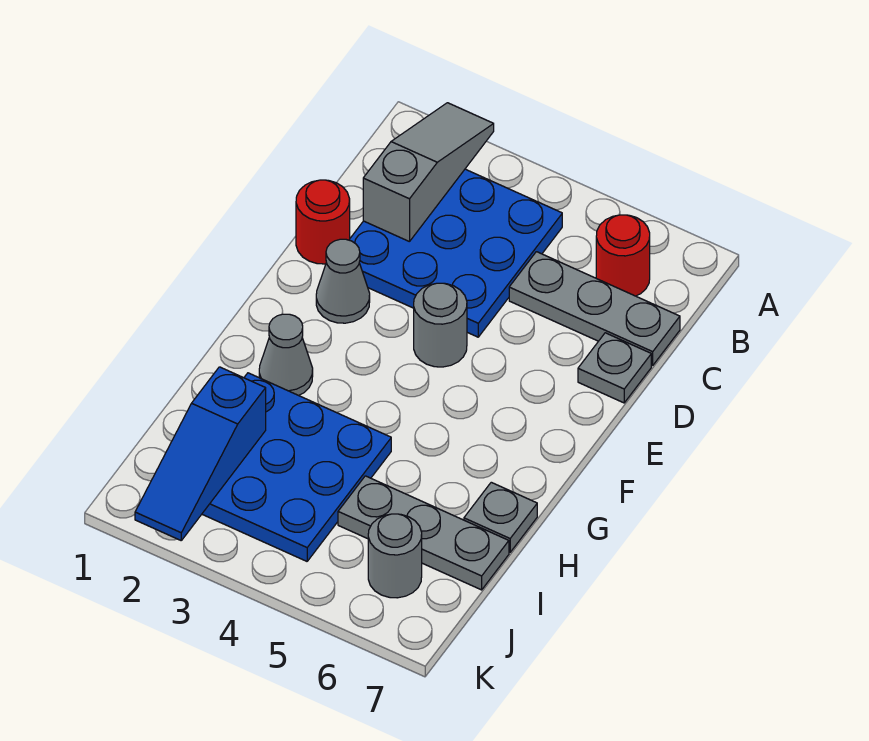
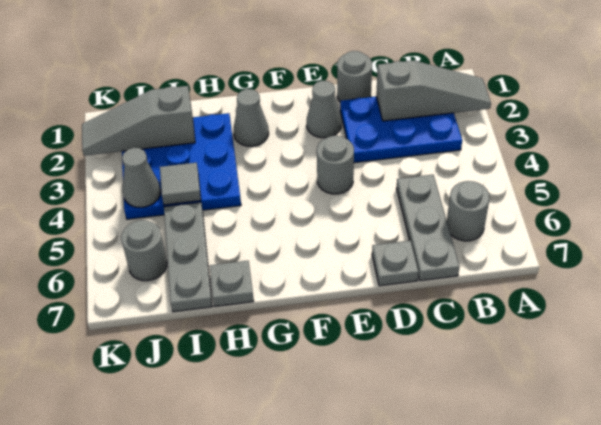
blue plate B2:D4 level 1 -> blue plate B2:D3 level 1
red round brick B6 level 1 -> grey round brick B6 level 1
red round brick D1 level 1 -> grey round brick D1 level 1
blue slope I2:K2 level 2 top I -> grey slope I2:K2 level 2 top I
none -> grey tile I4 level 2
none -> grey cone J4 level 2

